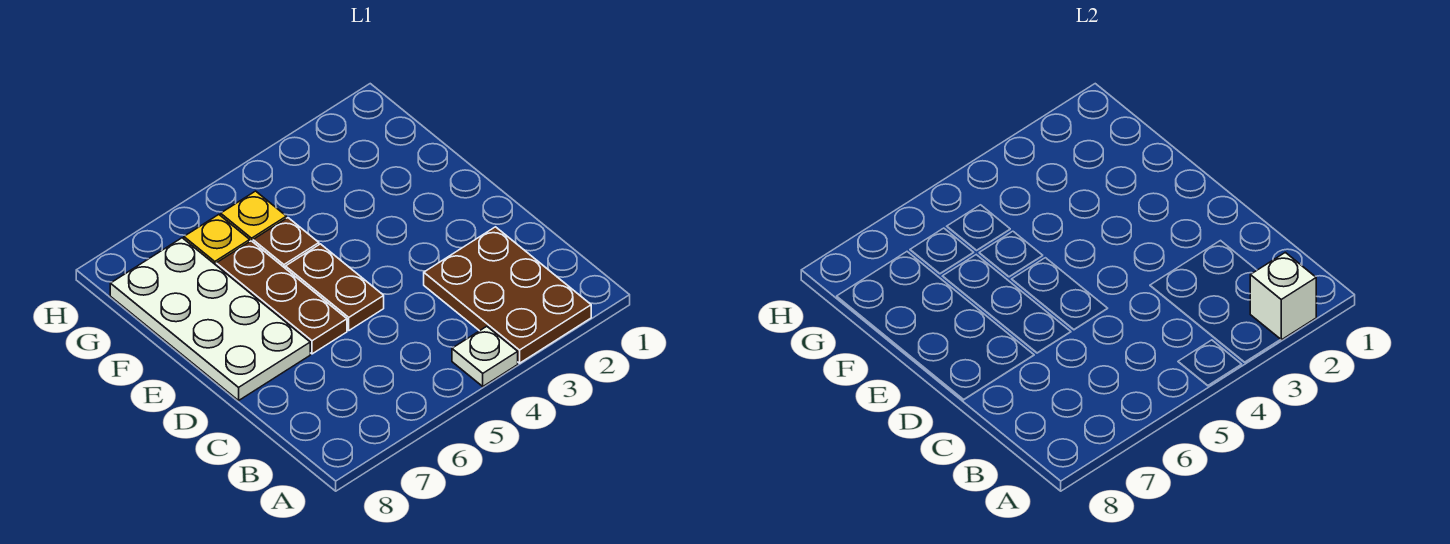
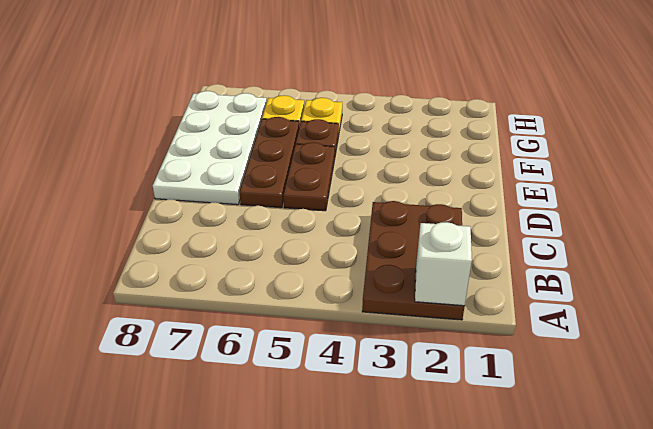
white plate A4 level 1 -> none

